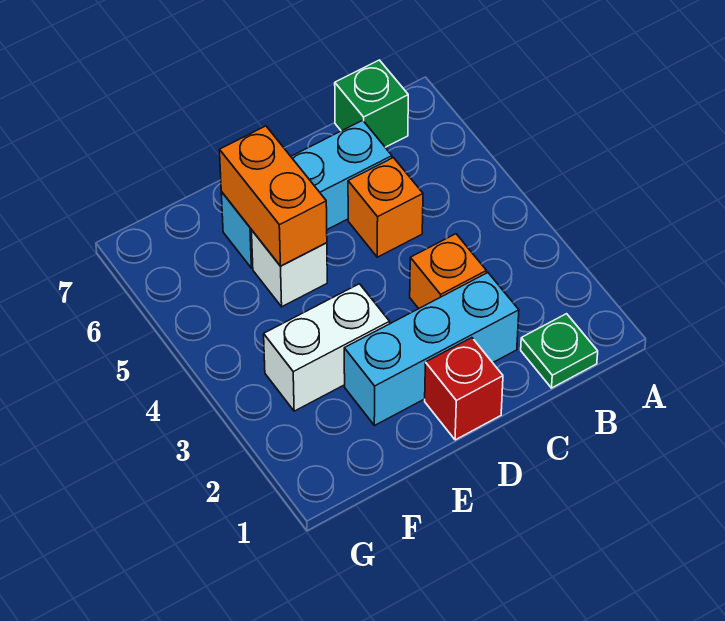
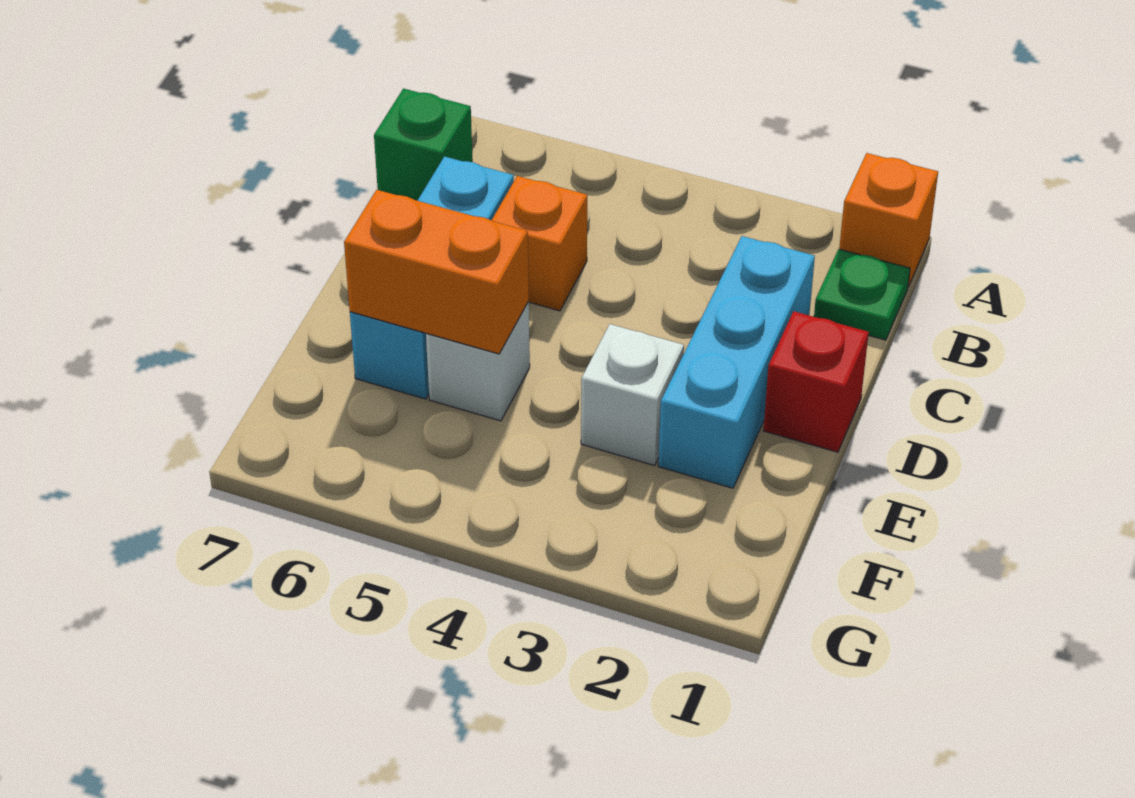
orange brick C3 level 1 -> orange brick A1 level 1
white brick E3:F3 level 1 -> white brick E3 level 1

